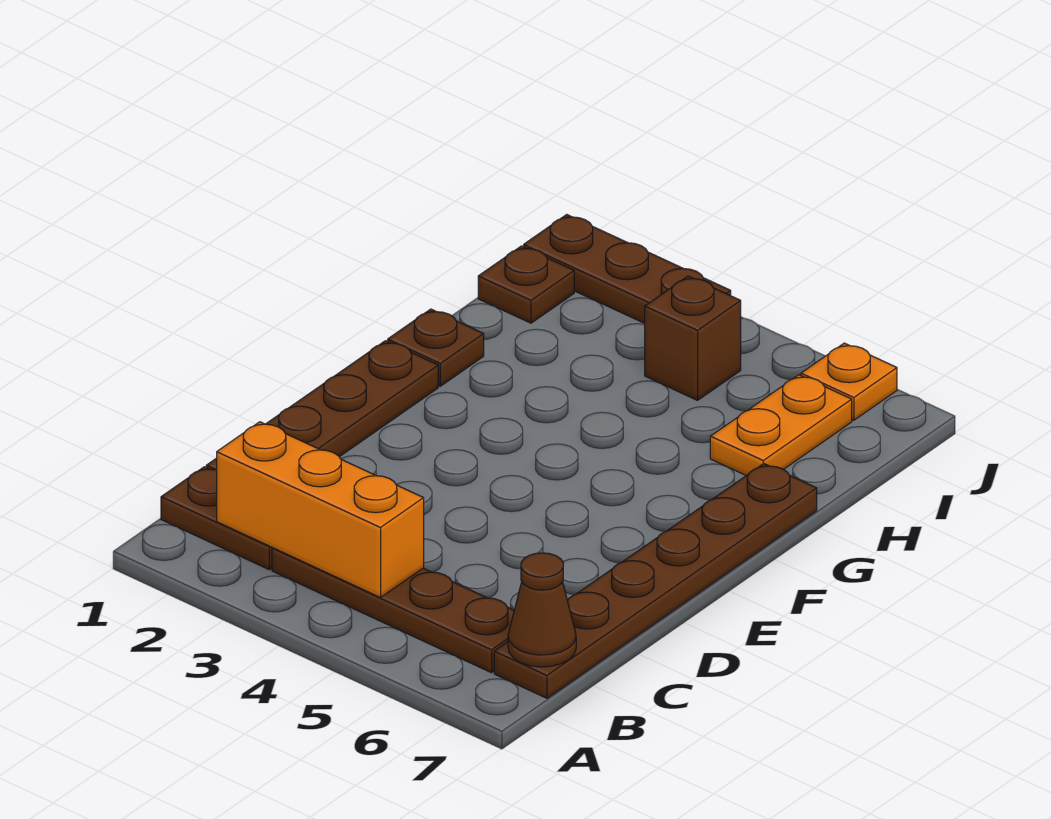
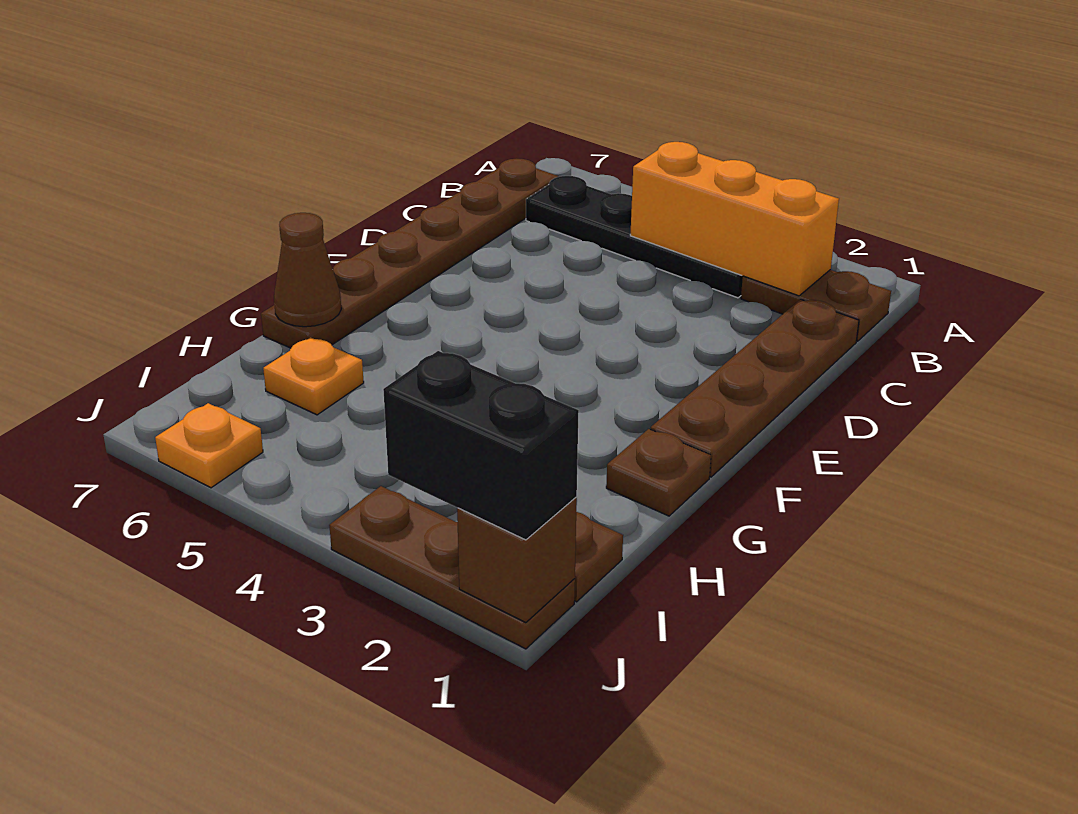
brown plate B3:B6 level 1 -> black plate B3:B6 level 1
brown cone B7 level 2 -> brown cone G7 level 2
orange plate H6:I6 level 1 -> orange plate H6 level 1
brown brick I4 level 1 -> brown brick J1 level 2
none -> black brick J1:J2 level 3

